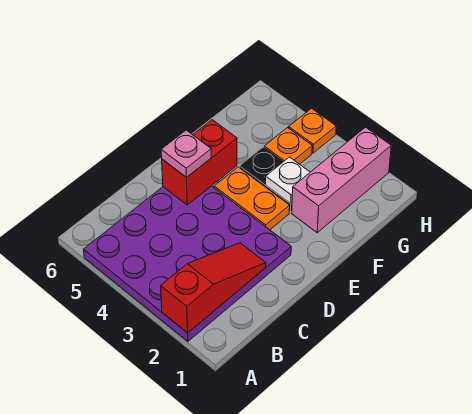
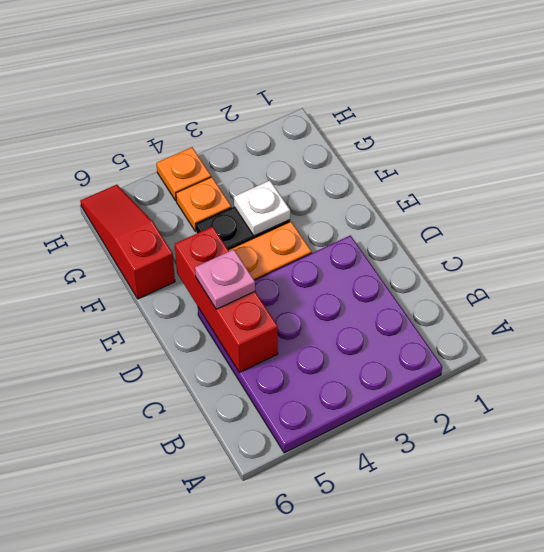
red slope A2:C2 level 2 top A -> red slope F6:H6 level 1 top F
red brick D5:E5 level 2 -> red brick C5:E5 level 2
pink brick F2:H2 level 1 -> none

